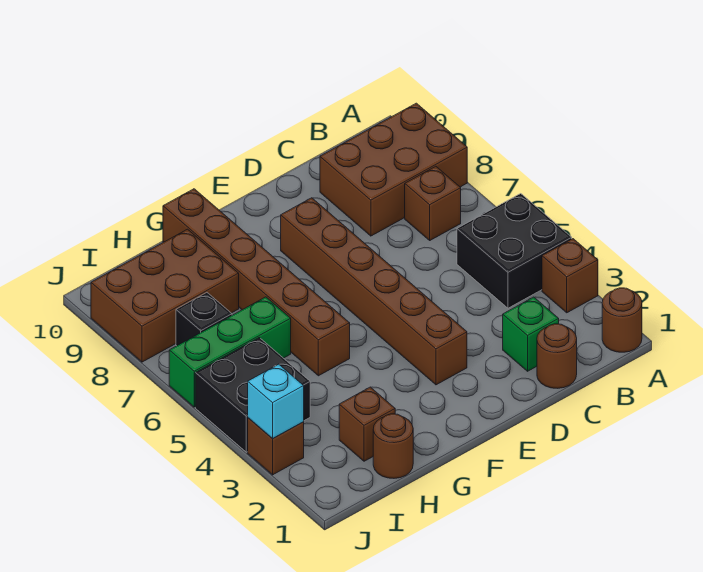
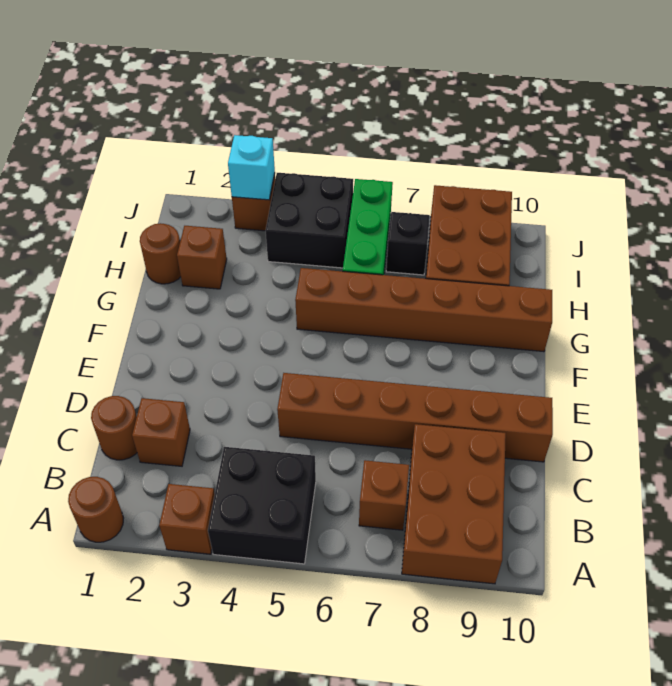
green brick C2 level 1 -> brown brick C2 level 1
brown brick E3:E8 level 1 -> brown brick D5:D10 level 1

